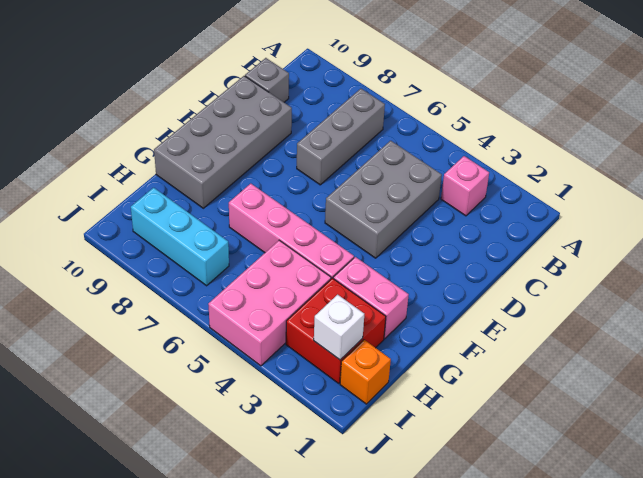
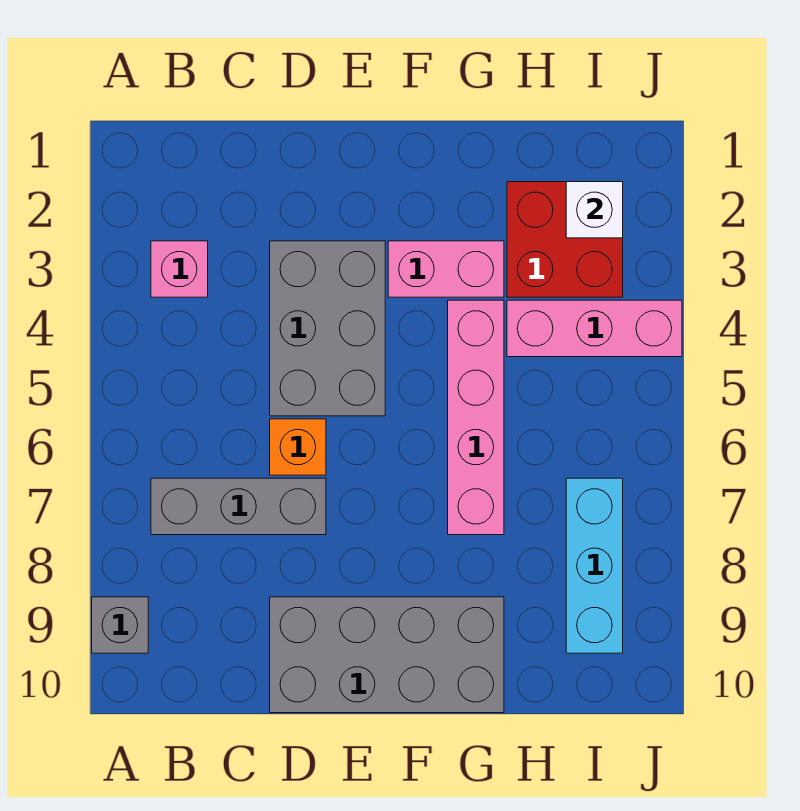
grey brick C4:E5 level 1 -> grey brick D3:E5 level 1
grey brick C10 level 1 -> grey brick A9 level 1
pink brick G2:G3 level 1 -> pink brick F3:G3 level 1
pink brick H4:J5 level 1 -> pink brick H4:J4 level 1
orange brick I1 level 1 -> orange brick D6 level 1

